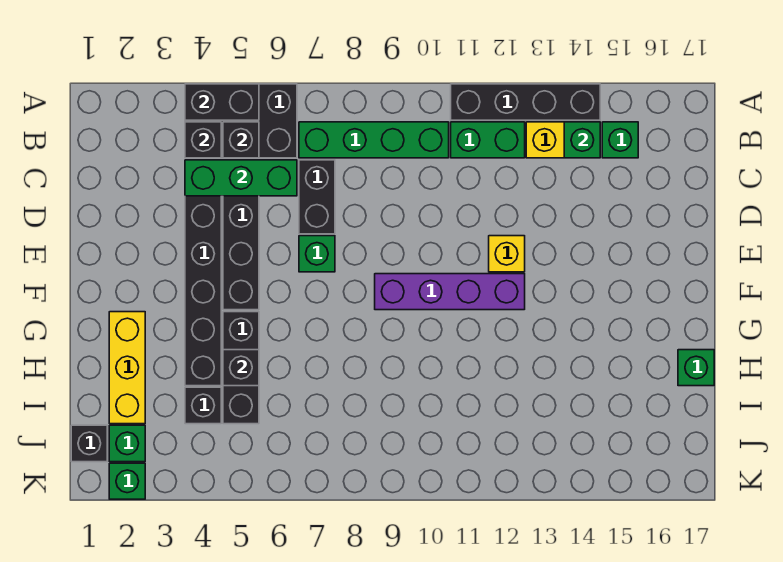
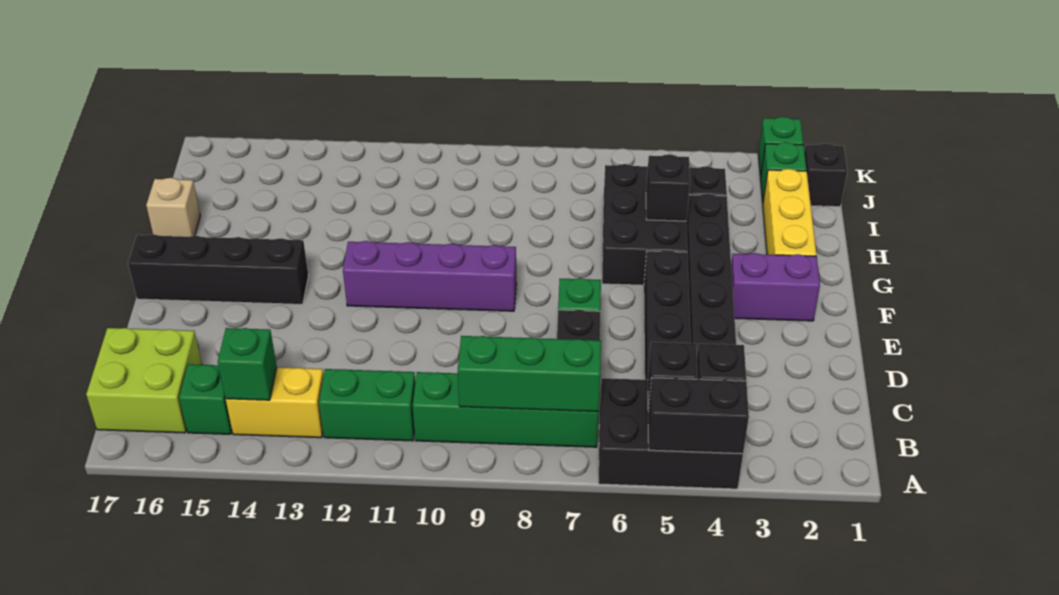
black brick A11:A14 level 1 -> black brick F14:F17 level 1
none -> lime brick B16:C17 level 1
green brick C4:C6 level 2 -> green brick B7:B9 level 2
yellow brick E12 level 1 -> none
none -> purple brick F2:F3 level 1
black brick G5:I5 level 1 -> black brick G5:I6 level 1
green brick H17 level 1 -> tan brick H17 level 1

